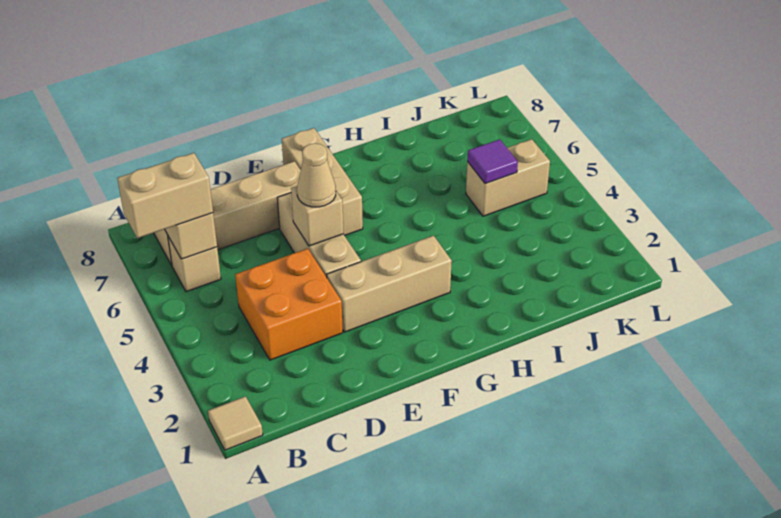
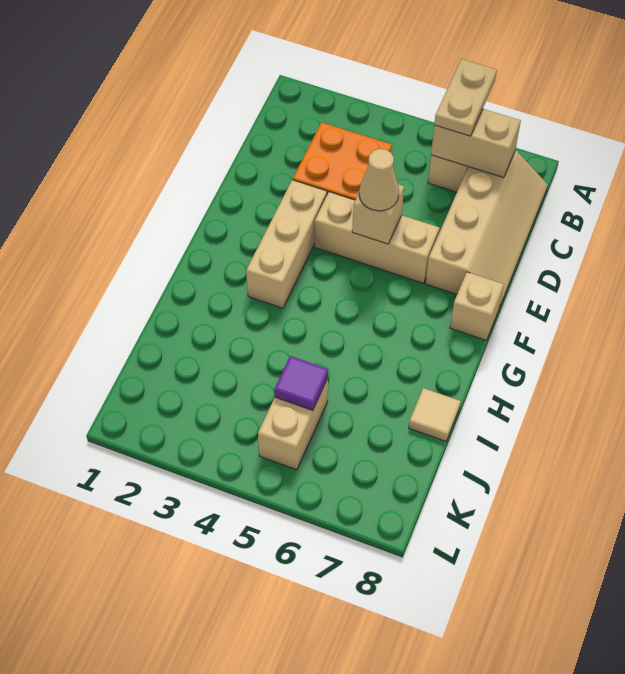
tan tile A1 level 1 -> tan tile I8 level 1
tan brick A6:B6 level 3 -> tan plate A6:B6 level 3
tan brick F6:F8 level 1 -> tan brick F8 level 1

